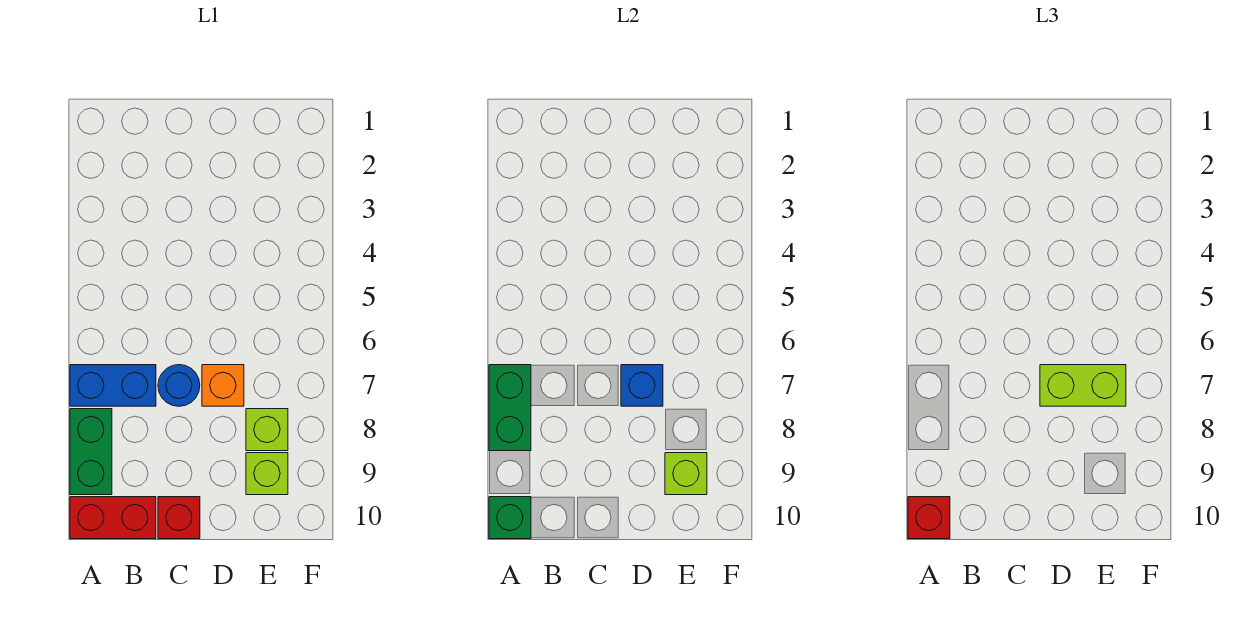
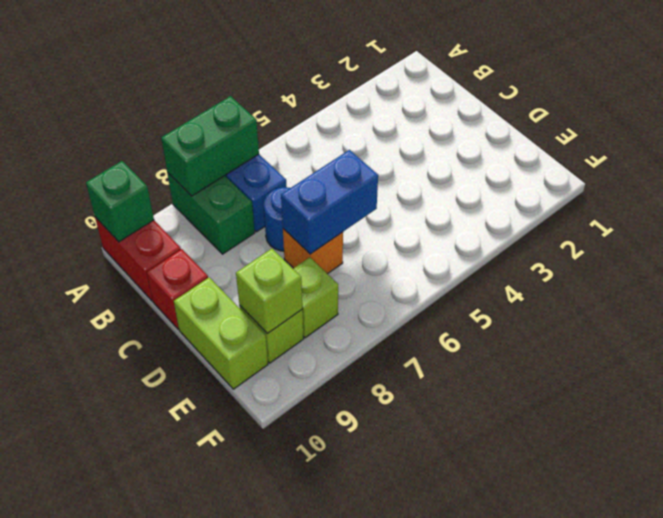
green brick A8:A9 level 1 -> green brick A8:B8 level 1
red brick A10 level 3 -> none
blue brick D7 level 2 -> blue brick D6:D7 level 2
lime brick D7:E7 level 3 -> lime brick D10:E10 level 1

